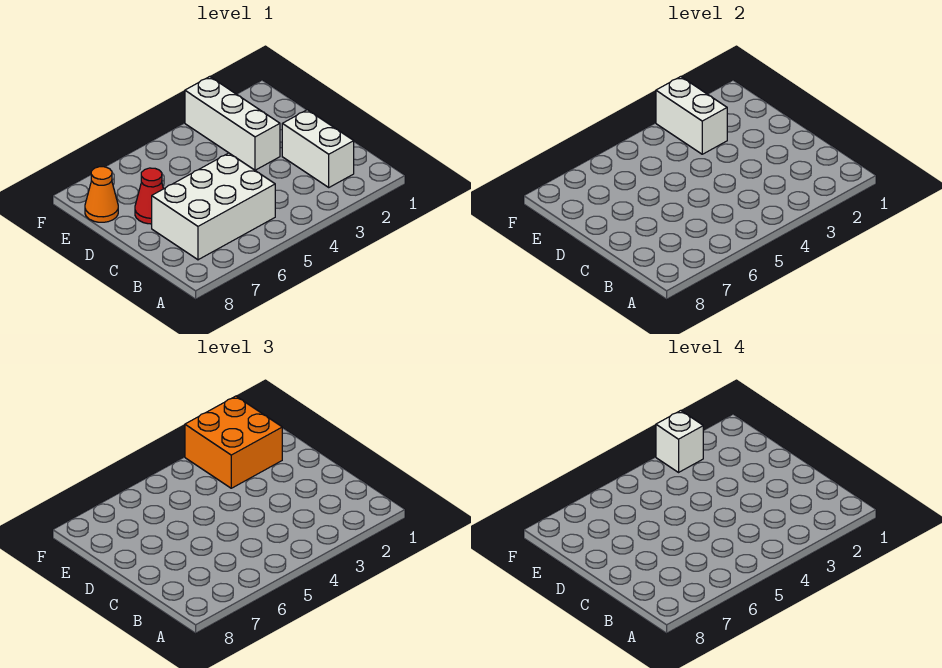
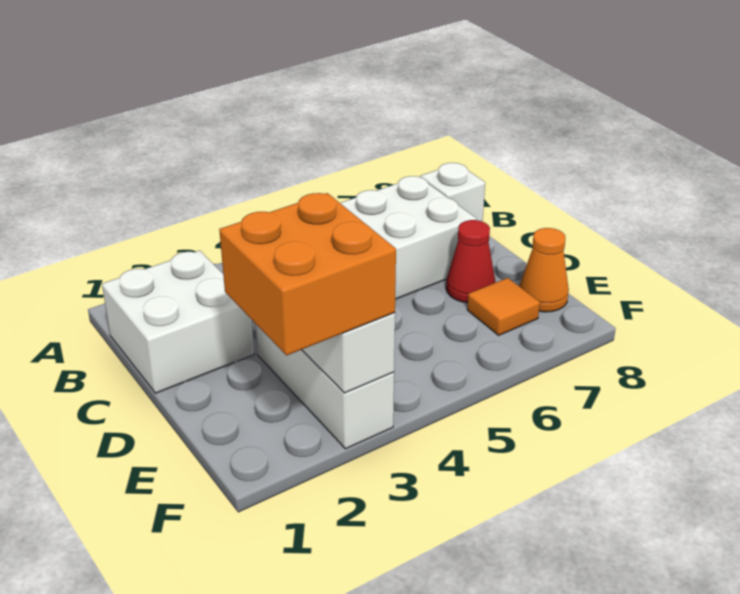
white brick B2:C2 level 1 -> white brick B1:C2 level 1
none -> orange tile E7 level 1
white brick F3 level 4 -> white brick B8 level 1

